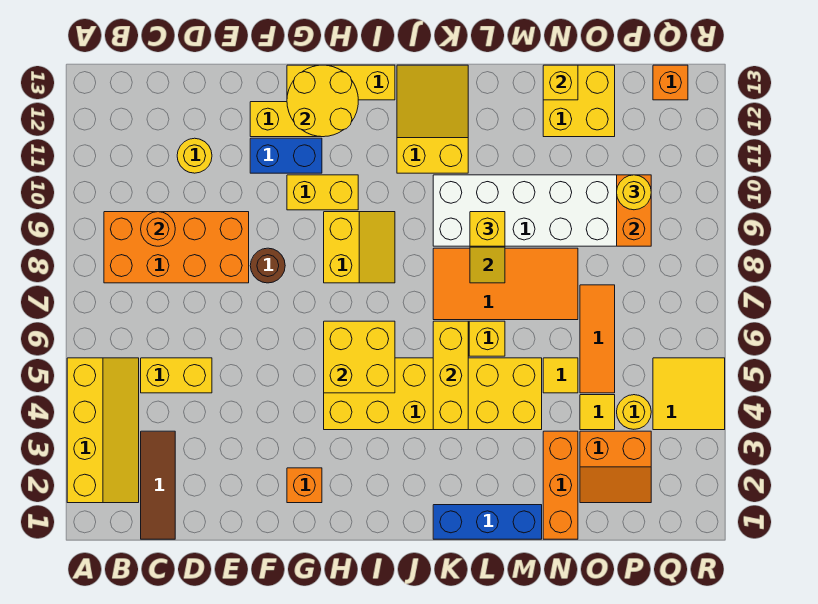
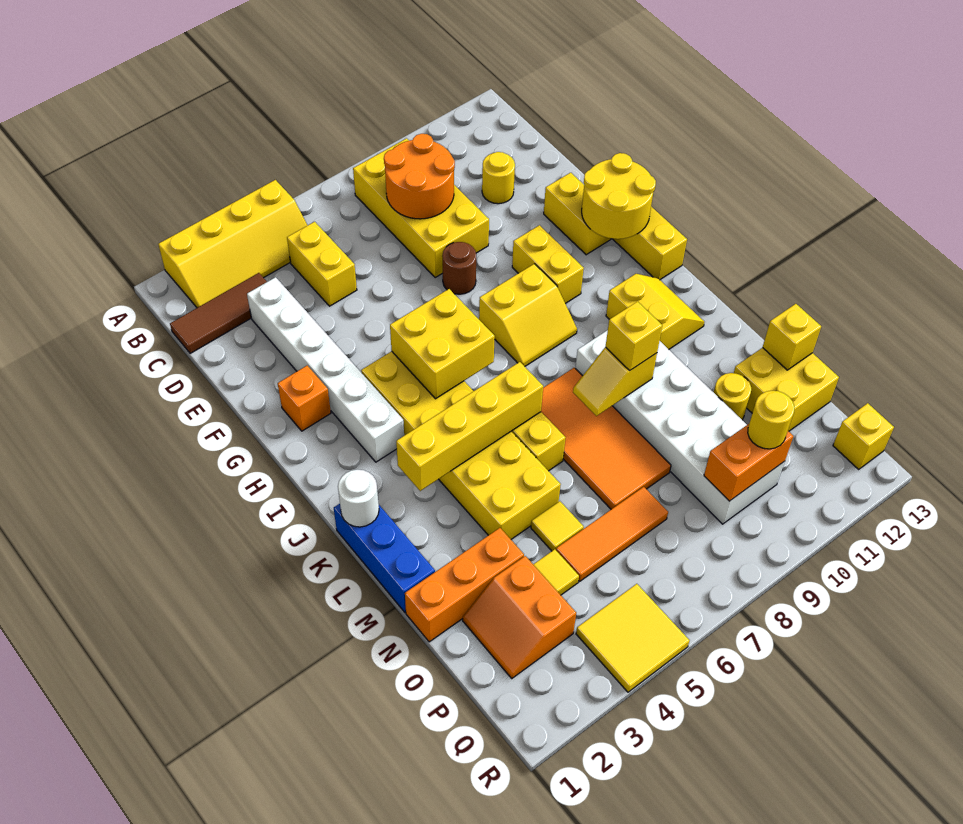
orange brick B8:E9 level 1 -> yellow brick B8:E9 level 1
orange round brick C9 level 2 -> orange round brick C8:D9 level 2
none -> white brick D3:I3 level 1
blue brick F11:G11 level 1 -> none
yellow slope J11:K13 level 1 top 11 -> yellow slope J11:K12 level 1 top 11
none -> white round brick K1 level 2
yellow brick K4:K6 level 2 -> yellow brick K3:K6 level 2
yellow round brick P4 level 1 -> yellow round brick N11 level 1
orange brick Q13 level 1 -> yellow brick Q13 level 1

